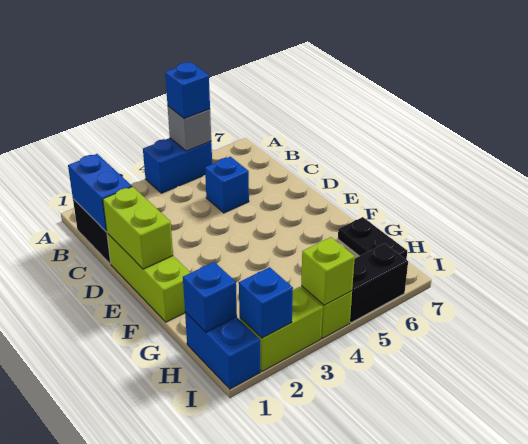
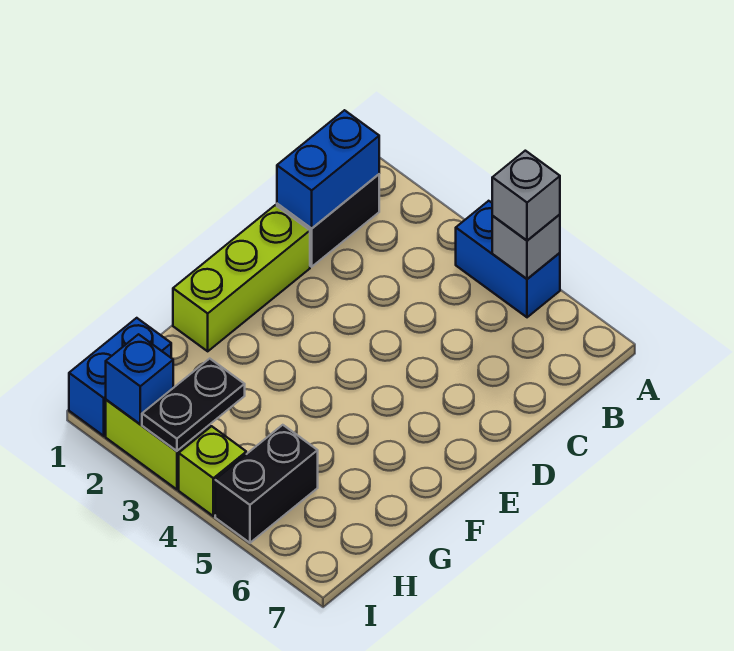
blue brick A5 level 3 -> grey brick A5 level 3
blue brick C5 level 1 -> none
lime brick D1:E1 level 2 -> none
black plate G7:H7 level 1 -> black plate H3:I3 level 2
blue brick H1 level 2 -> none
lime brick I4 level 2 -> none
black brick I5:I6 level 1 -> black brick H5:I5 level 1

